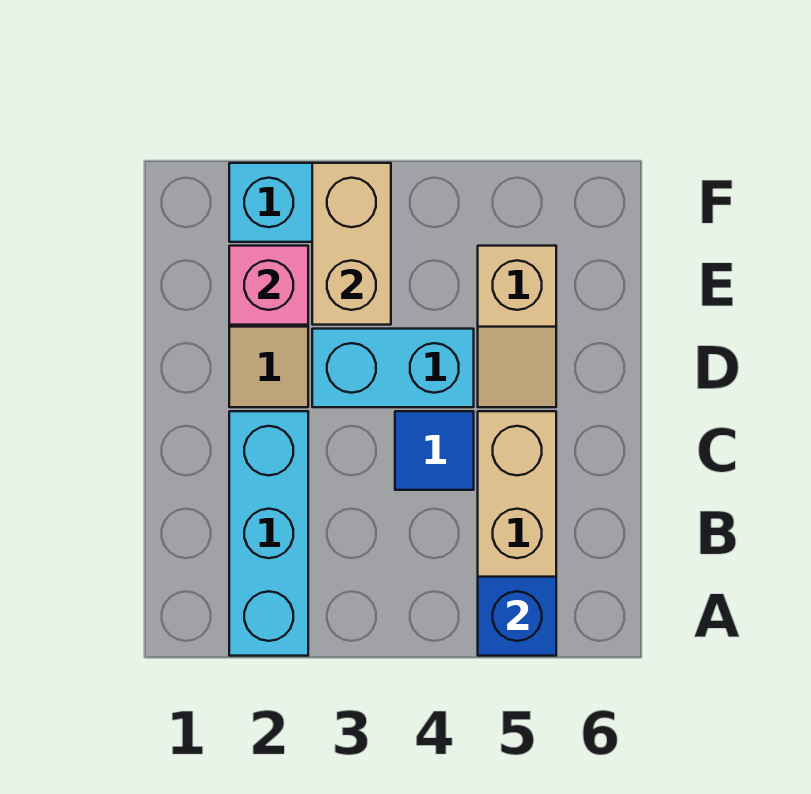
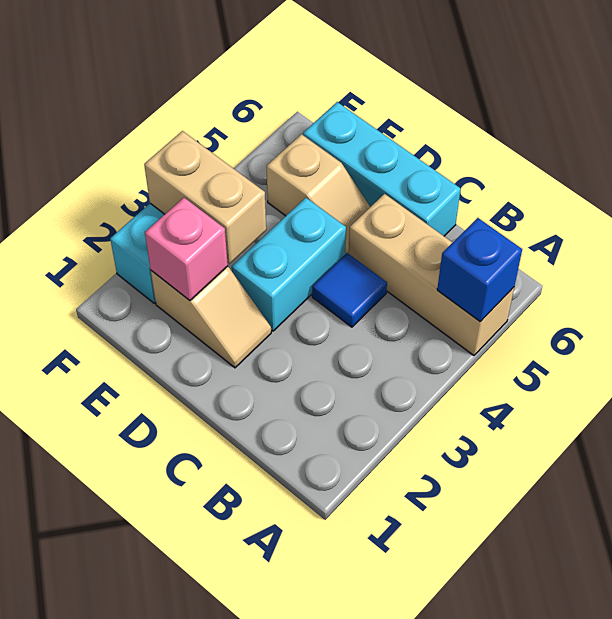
cyan brick A2:C2 level 1 -> cyan brick C6:E6 level 1

